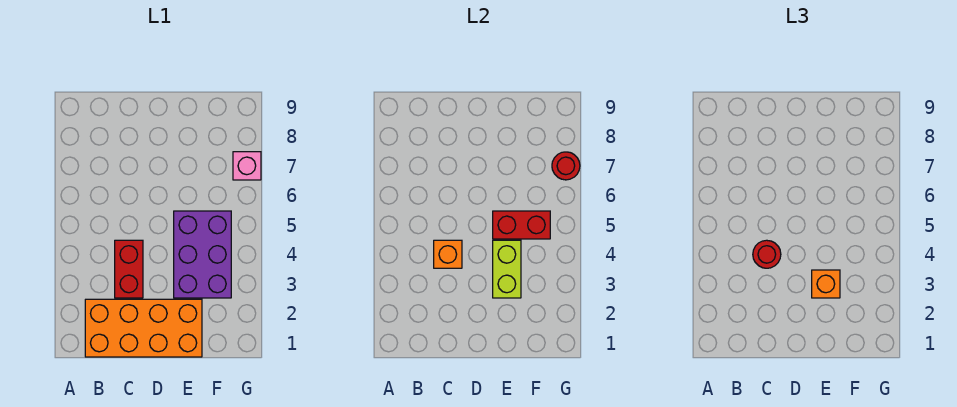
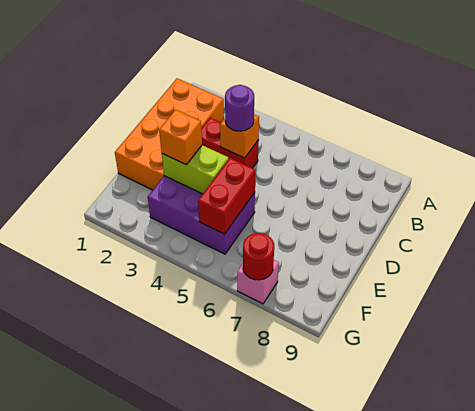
red round brick C4 level 3 -> purple round brick C4 level 3

